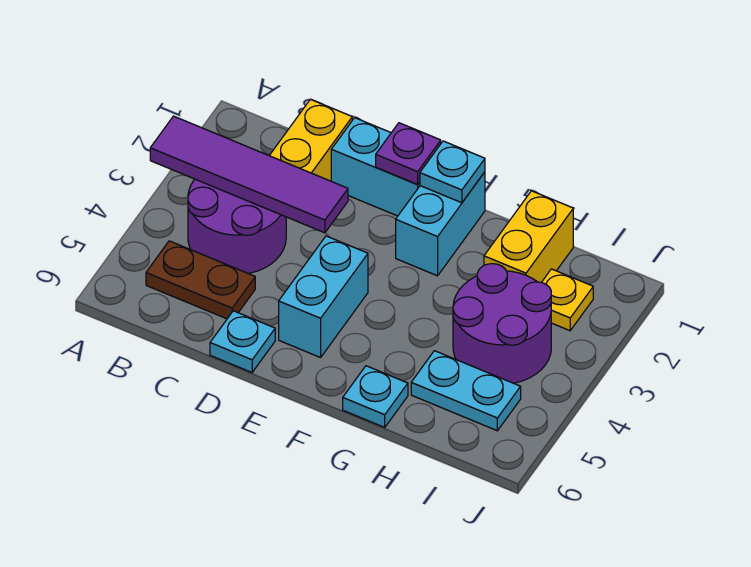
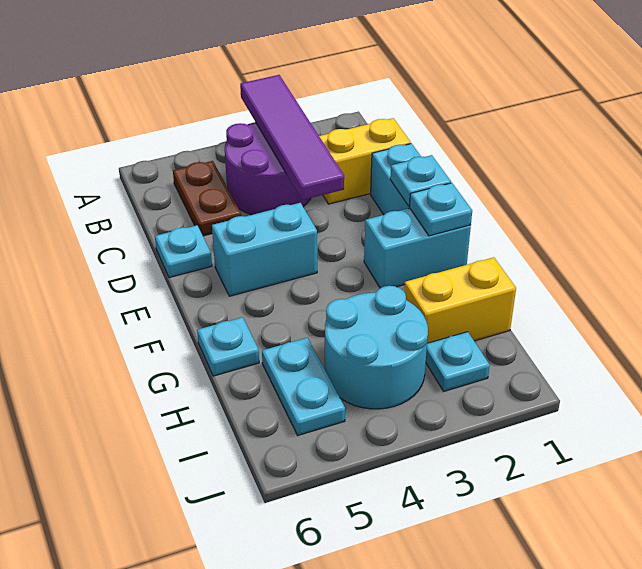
purple plate E1 level 2 -> cyan plate E1 level 2
purple round brick H3:I4 level 1 -> cyan round brick H3:I4 level 1
yellow plate I2 level 1 -> cyan plate I2 level 1

